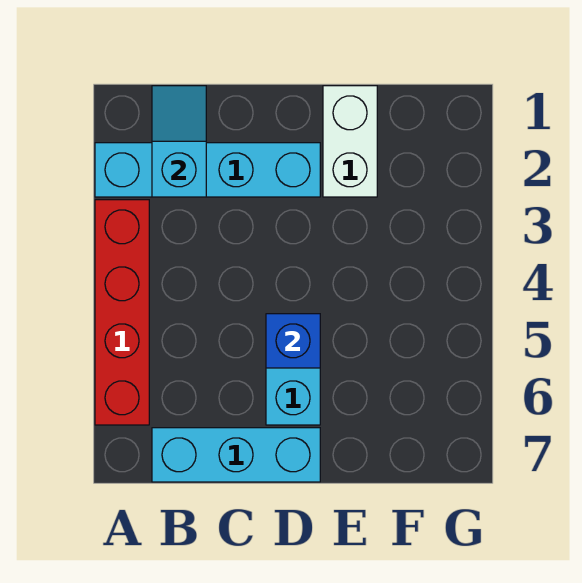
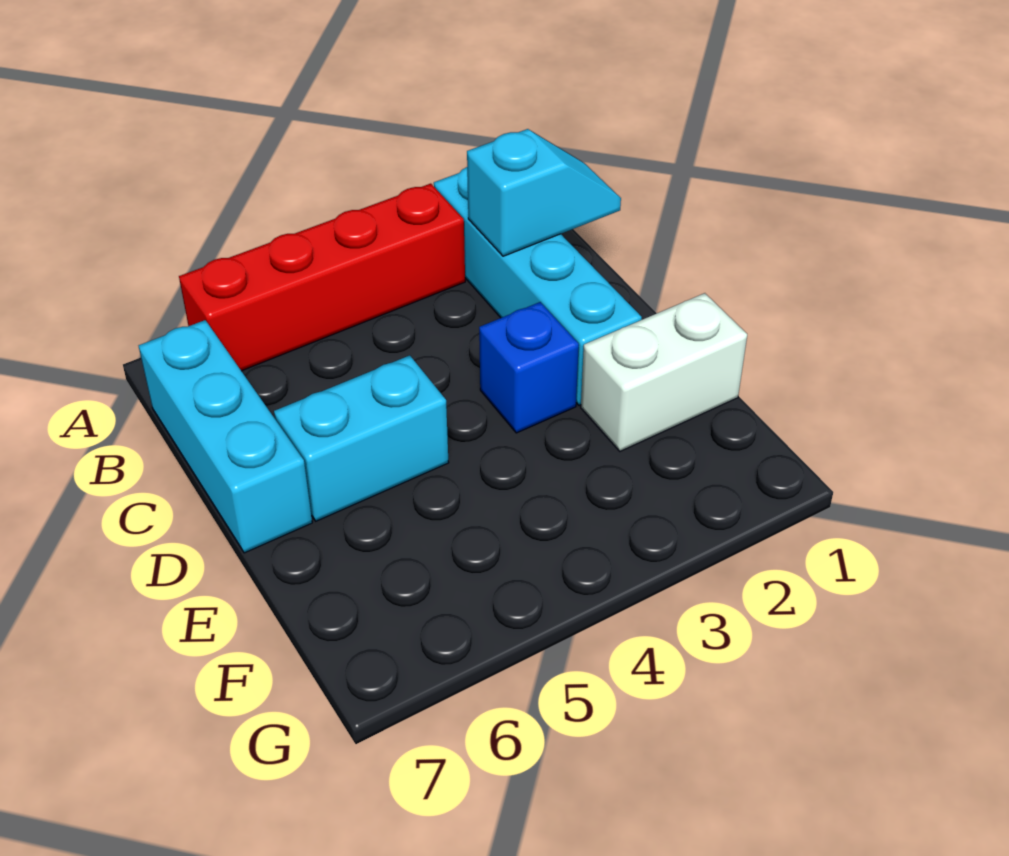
blue brick D5 level 2 -> blue brick D3 level 1

